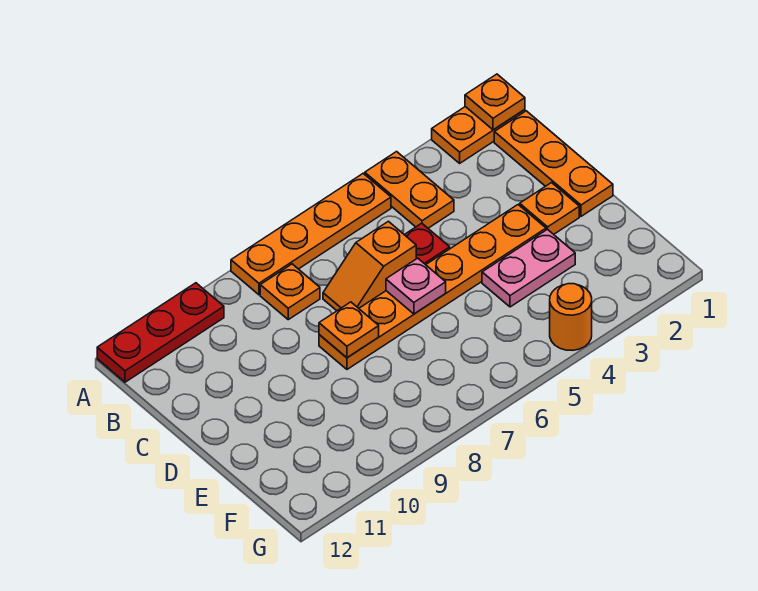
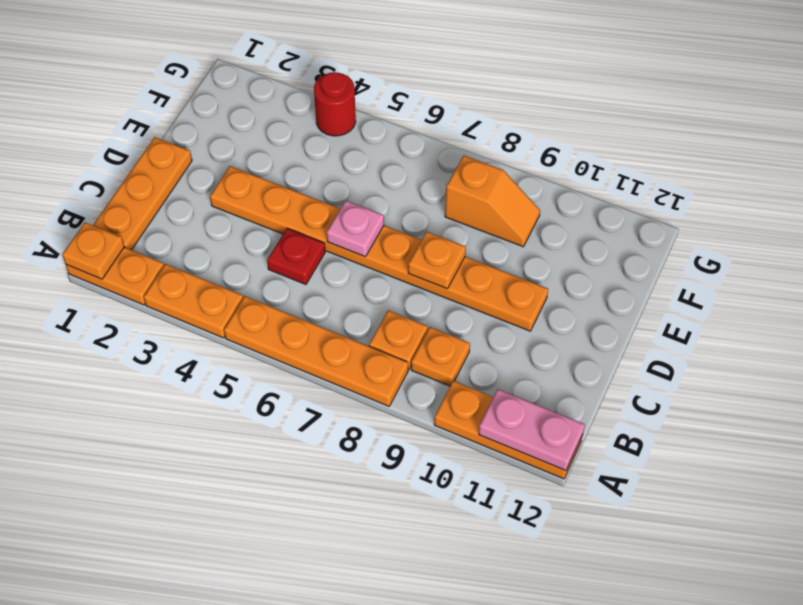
orange plate A4:B4 level 1 -> orange plate A3:A4 level 1
red plate A10:A12 level 1 -> orange plate A10:A12 level 1
orange slope C6:C7 level 1 top 6 -> orange slope F8:F9 level 1 top 8
orange plate D2 level 1 -> orange plate B9 level 1
orange plate D3:D8 level 1 -> orange plate D3:D10 level 1
pink plate E3:E4 level 1 -> pink plate A11:A12 level 2
orange round brick G4 level 1 -> red round brick G4 level 1

